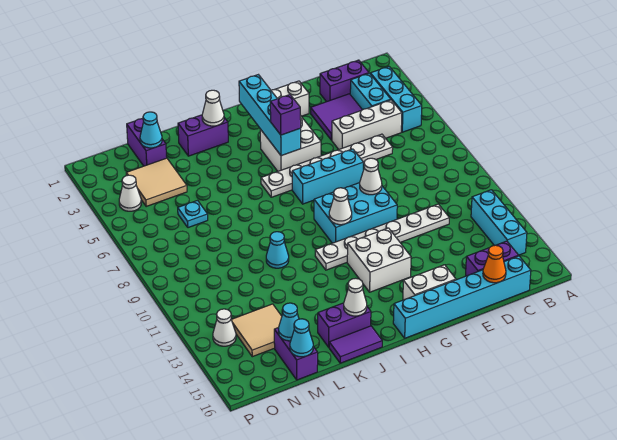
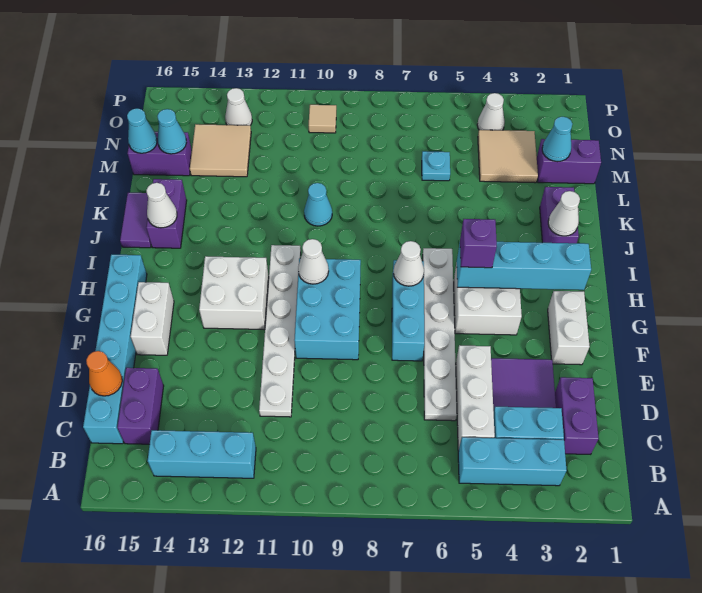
white cone F9 level 2 -> white cone H7 level 2
none -> tan tile O10 level 1

